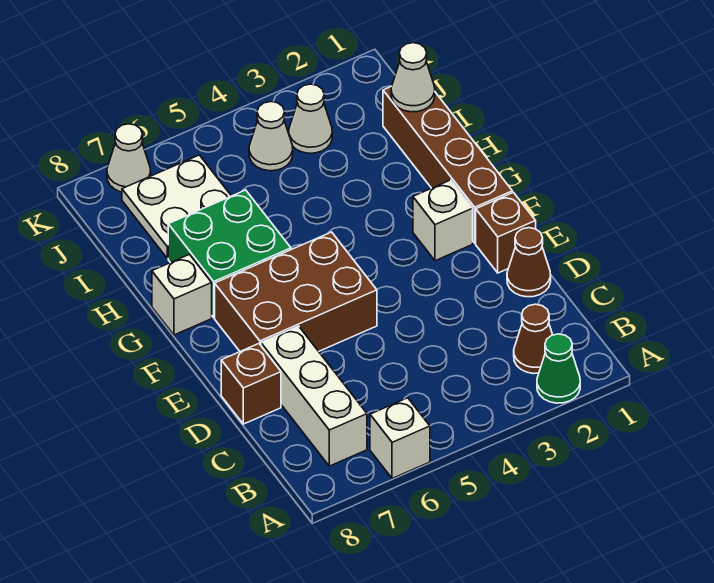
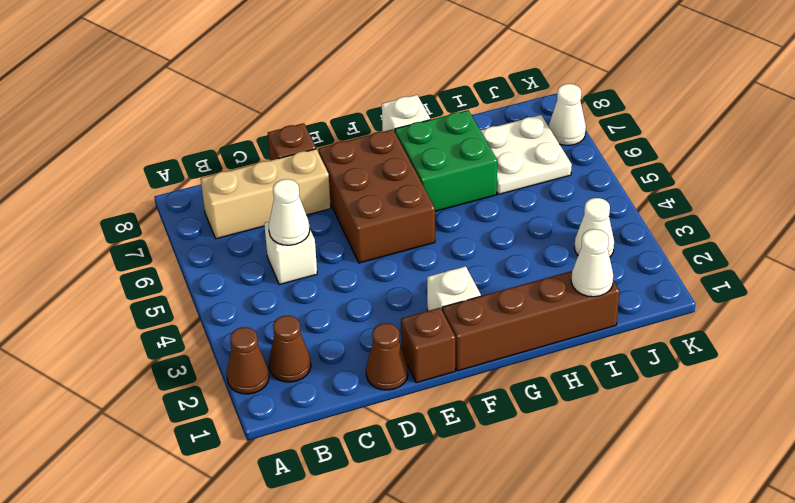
green cone A2 level 1 -> brown cone A2 level 1
white brick A6 level 1 -> white brick C5 level 1
white brick B7:D7 level 1 -> tan brick B7:D7 level 1
white cone J4 level 1 -> white cone C5 level 2

